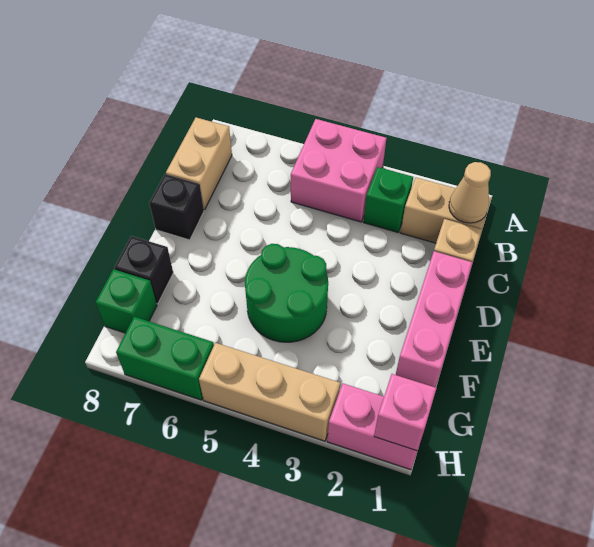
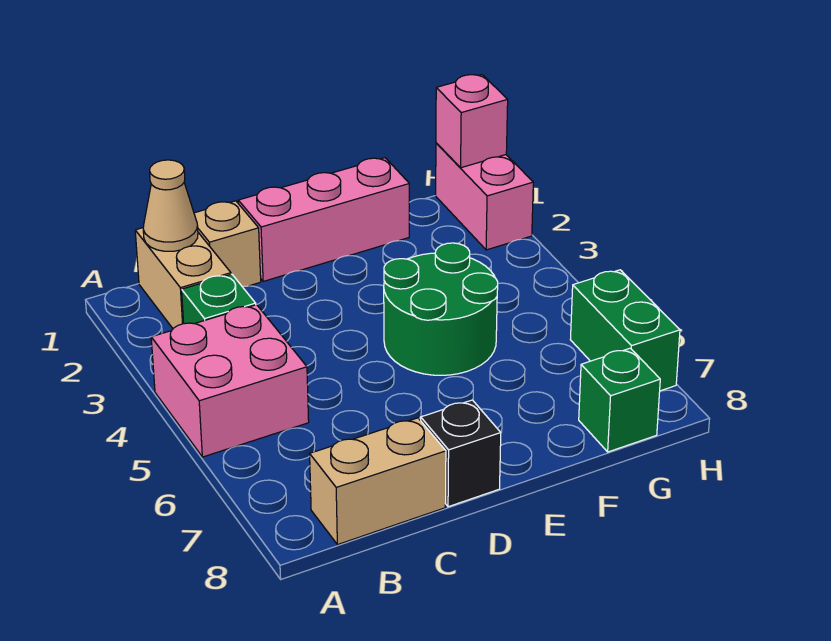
black brick F8 level 1 -> none
tan brick H3:H5 level 1 -> none

